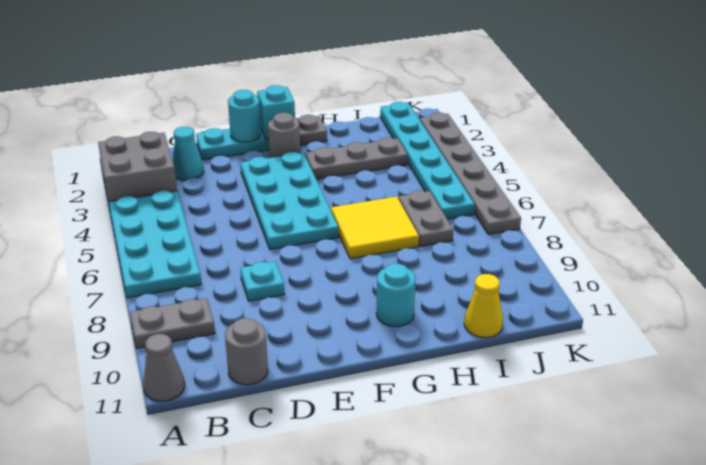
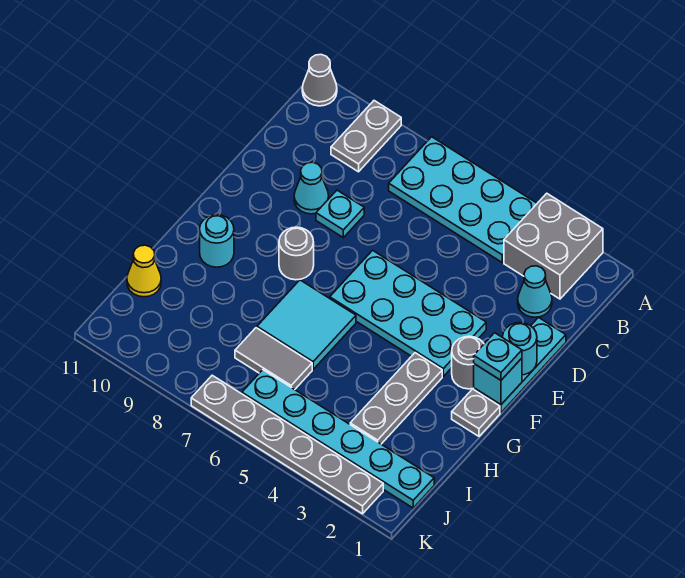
grey round brick C11 level 1 -> grey round brick F8 level 1
none -> cyan cone D9 level 1
none -> cyan plate F1 level 3
yellow tile G6:H7 level 1 -> cyan tile G6:H7 level 1
grey plate I6:I7 level 1 -> grey tile I6:I7 level 1

